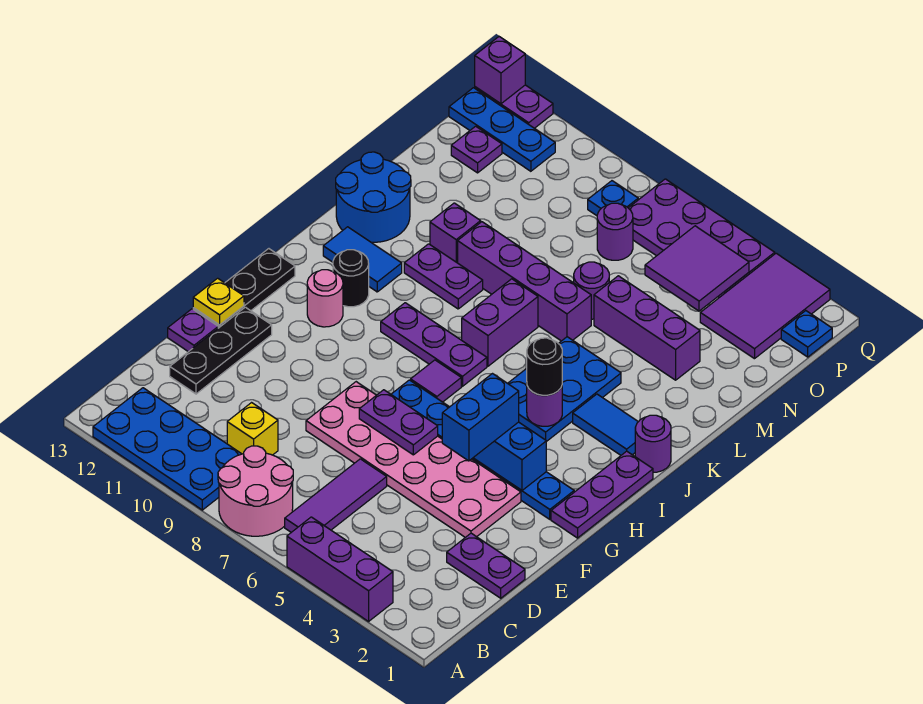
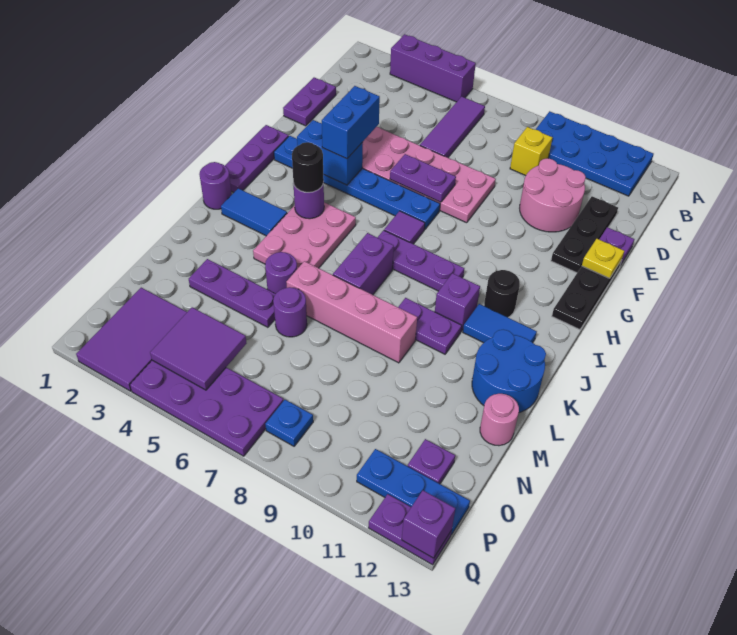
pink round brick A7:B8 level 1 -> pink round brick D10:E11 level 1
purple plate D1:D2 level 1 -> purple plate D1:E1 level 1
pink round brick H11 level 1 -> pink round brick M13 level 1
blue plate I4:K5 level 1 -> pink plate I4:K5 level 1
purple brick L6:L9 level 1 -> pink brick L6:L9 level 1
purple brick L10 level 1 -> purple brick J10 level 1
purple brick M3:M5 level 1 -> purple plate M3:M5 level 1
purple round brick O7 level 1 -> purple round brick L5 level 1
blue plate P1 level 1 -> none

